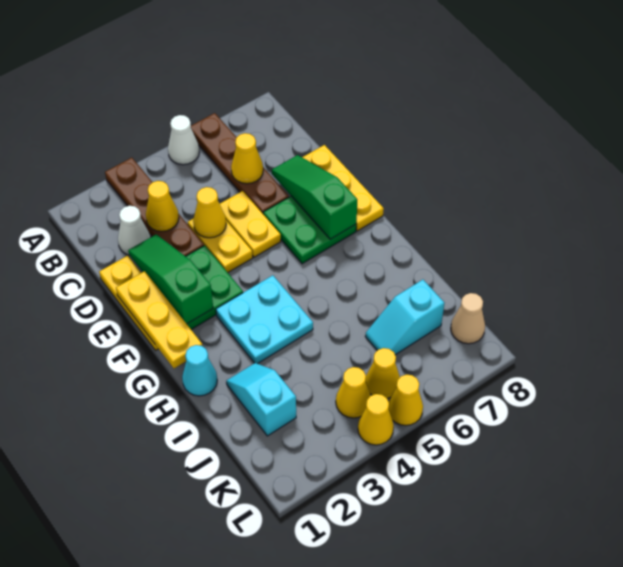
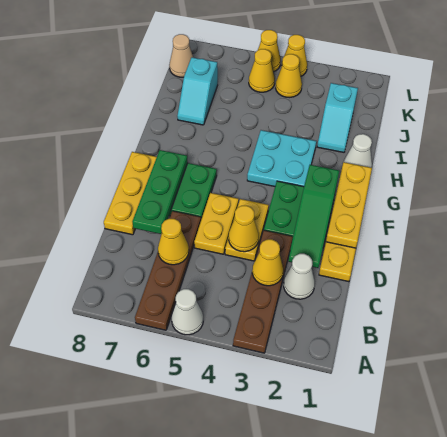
green slope D7:F7 level 2 top F -> green plate D7:F7 level 2
cyan cone H1 level 1 -> white cone H1 level 1
cyan slope J6:J7 level 1 top 7 -> cyan slope I7:J7 level 1 top J

